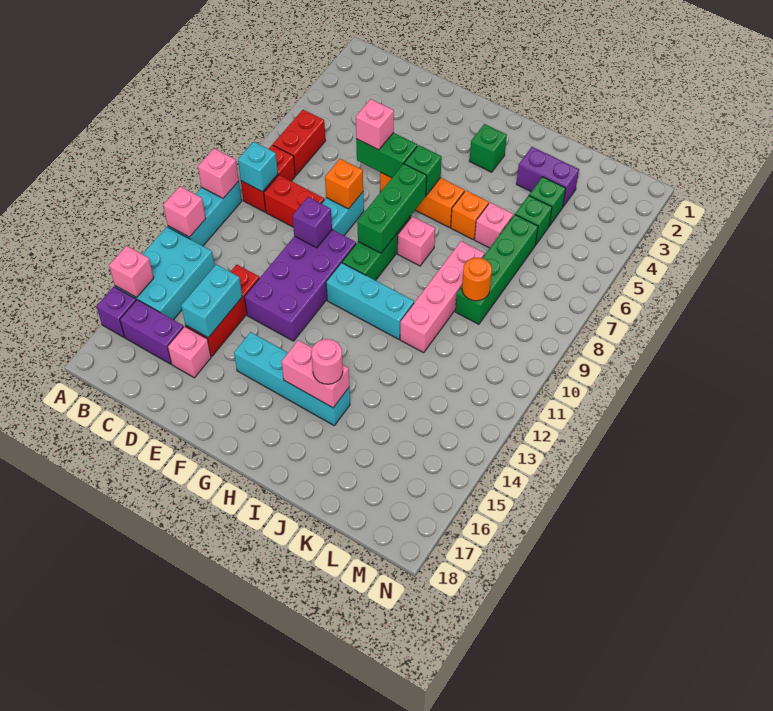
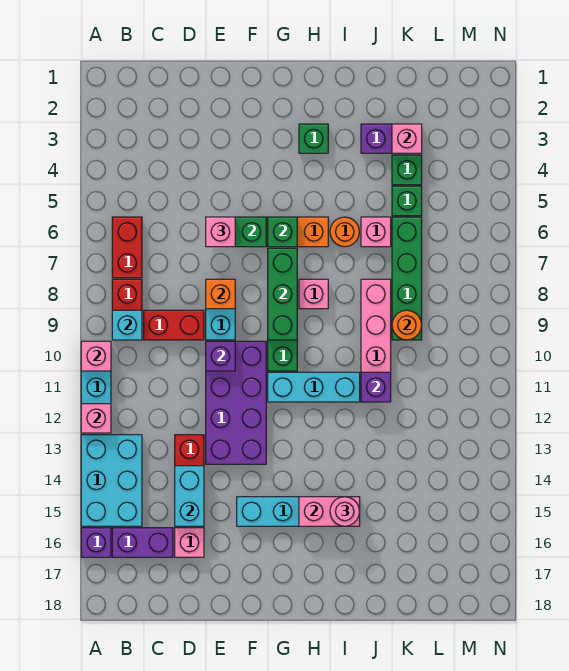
pink brick A15 level 2 -> pink brick K3 level 2
orange brick I6 level 1 -> orange round brick I6 level 1
none -> purple brick J11 level 2

